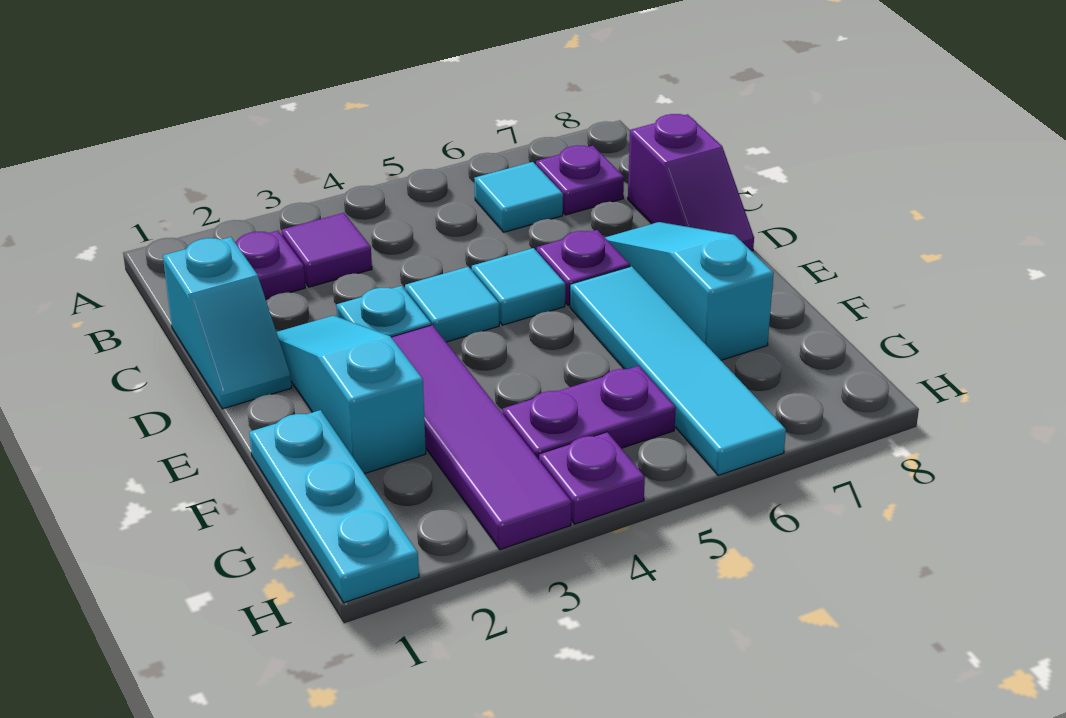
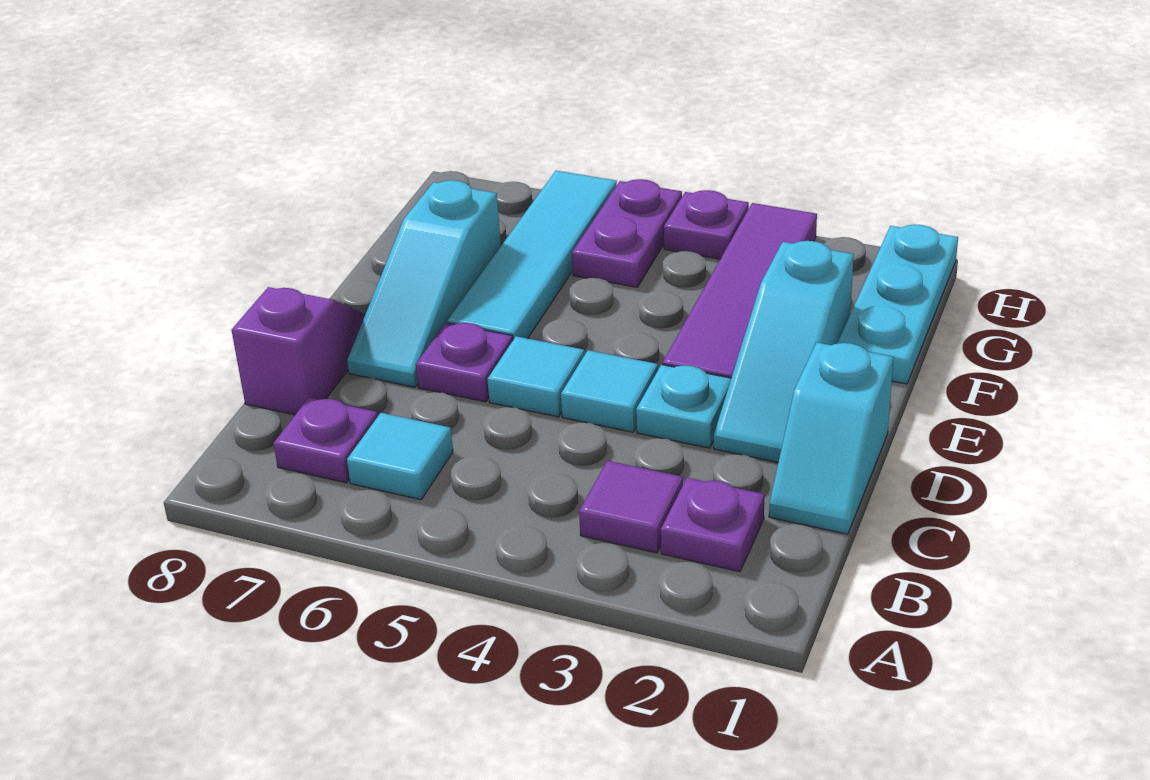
cyan slope C1:D1 level 1 top C -> cyan slope C1:D1 level 1 top D
purple plate G4:G5 level 1 -> purple plate G5:H5 level 1

